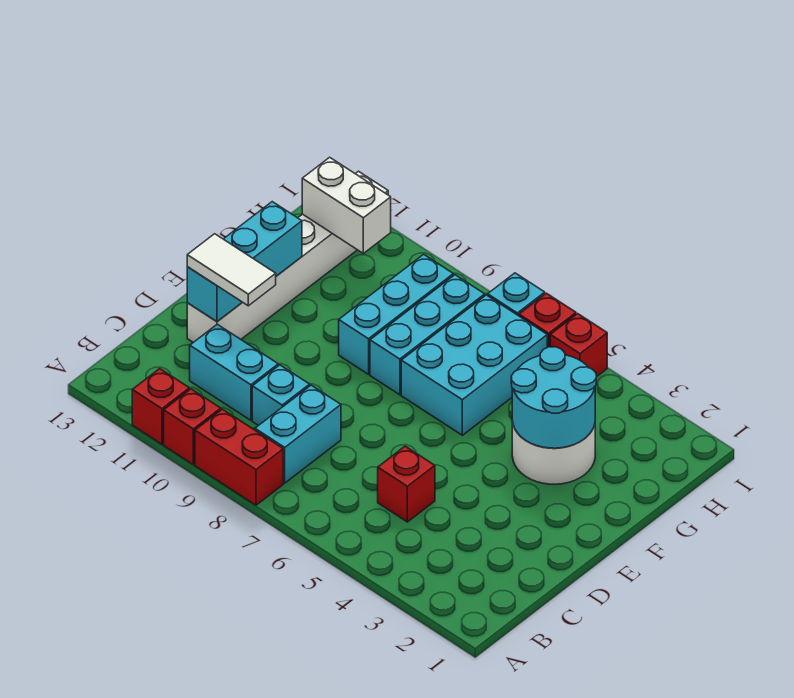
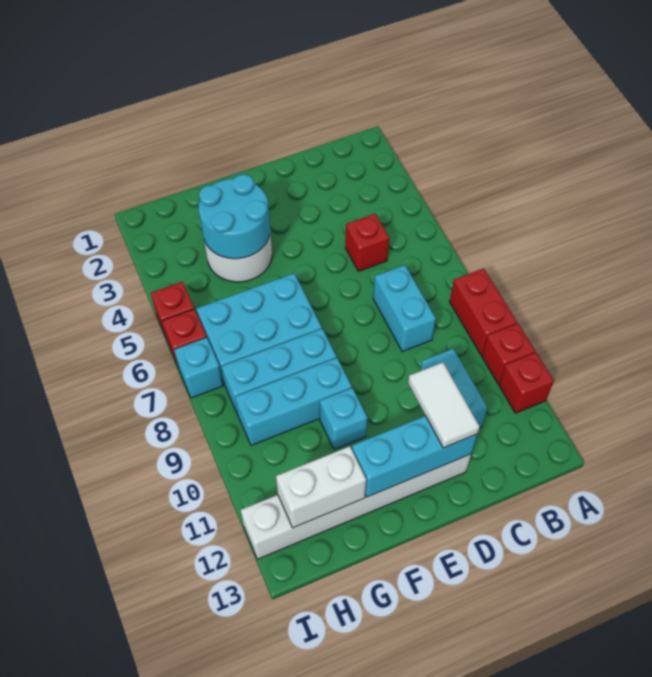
cyan brick B8:C8 level 1 -> cyan brick C7:C8 level 1
cyan brick C9 level 1 -> cyan brick F10 level 1
white brick H11:H12 level 2 -> white brick G12:H12 level 2

